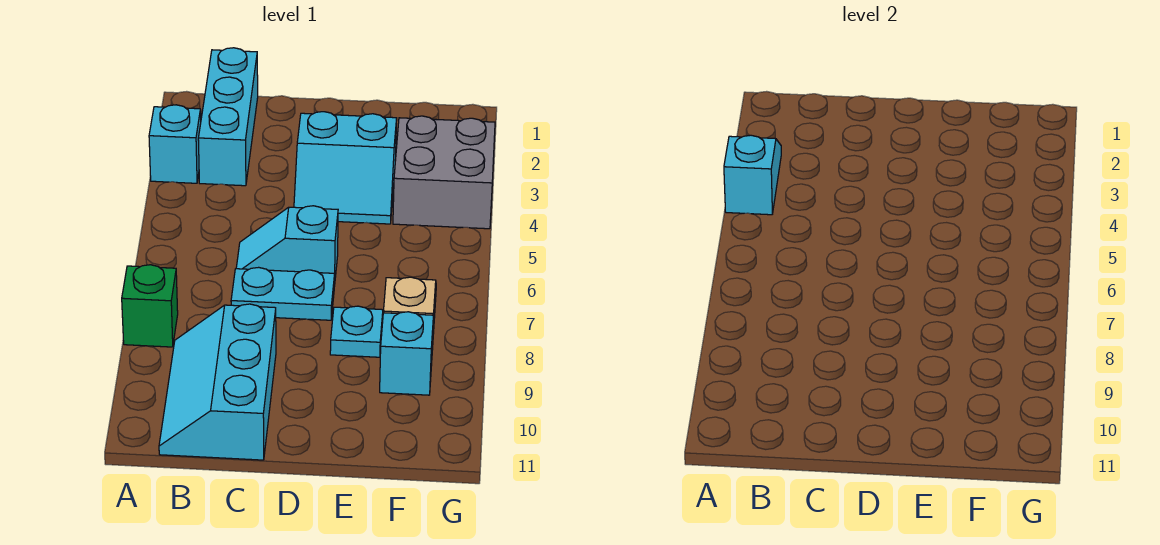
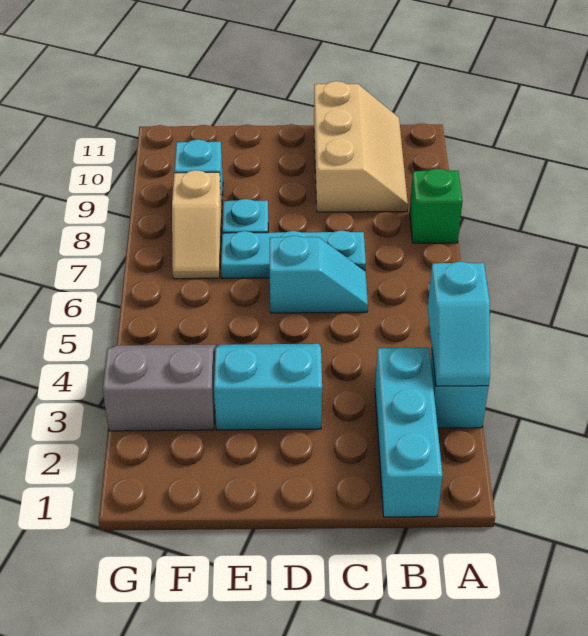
cyan slope B9:C11 level 1 top C -> tan slope B9:C11 level 1 top C
cyan plate C7:D7 level 1 -> cyan plate C7:E7 level 1
grey brick F3:G4 level 1 -> grey slope F3:G4 level 1 top 3

